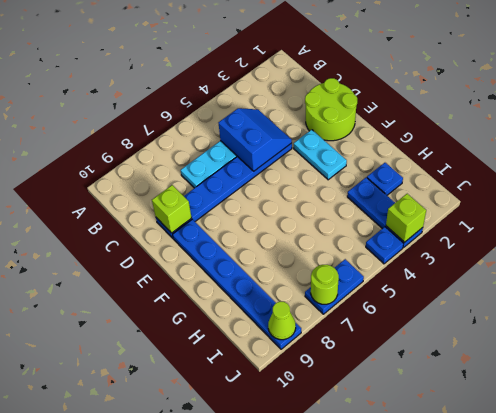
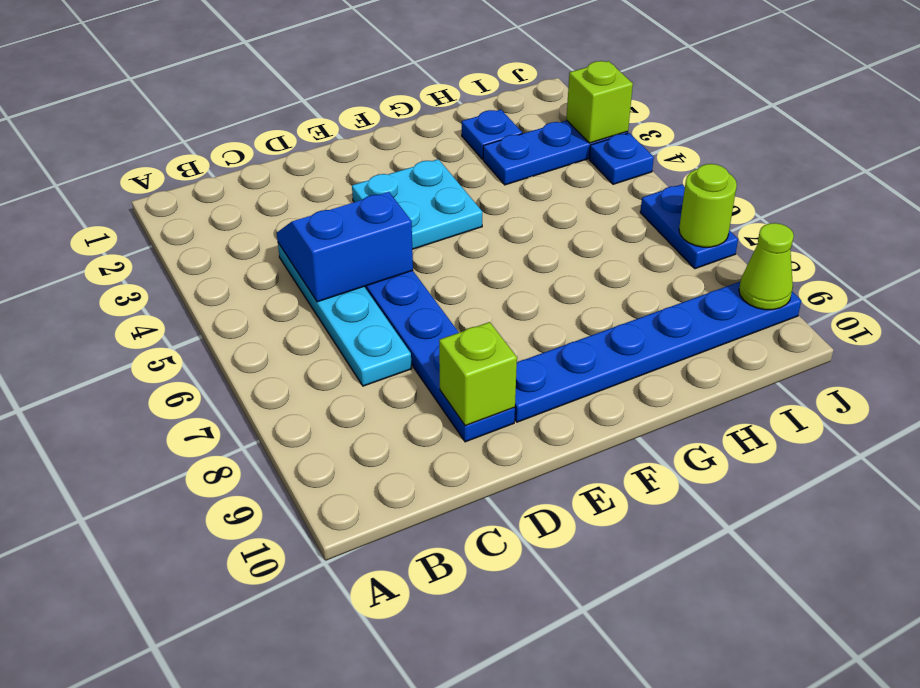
lime round brick D1:E2 level 1 -> none
cyan plate E3:F3 level 1 -> cyan plate E3:F4 level 1

